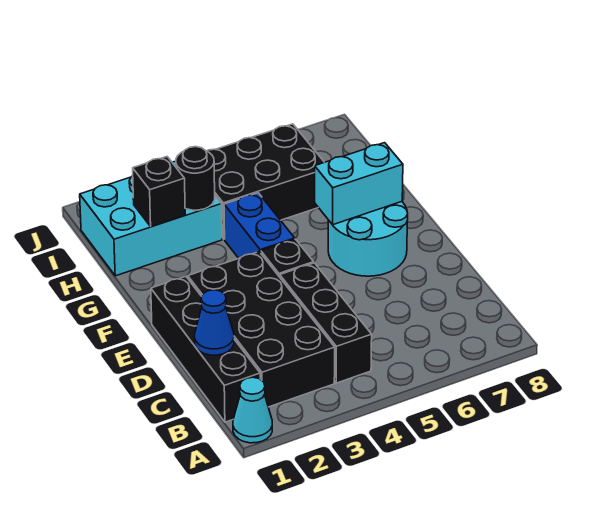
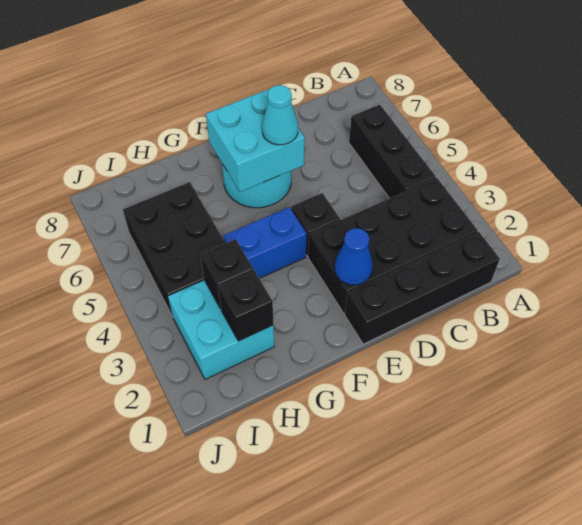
cyan cone A1 level 1 -> cyan cone E6 level 3
black brick B4:D4 level 1 -> black brick B4:B6 level 1
blue cone C1 level 2 -> blue cone E2 level 2
cyan brick F6:F7 level 2 -> cyan brick E6:F7 level 2
cyan brick H1:I3 level 1 -> cyan brick H2:I3 level 1
black round brick H3 level 2 -> black brick H3 level 2

